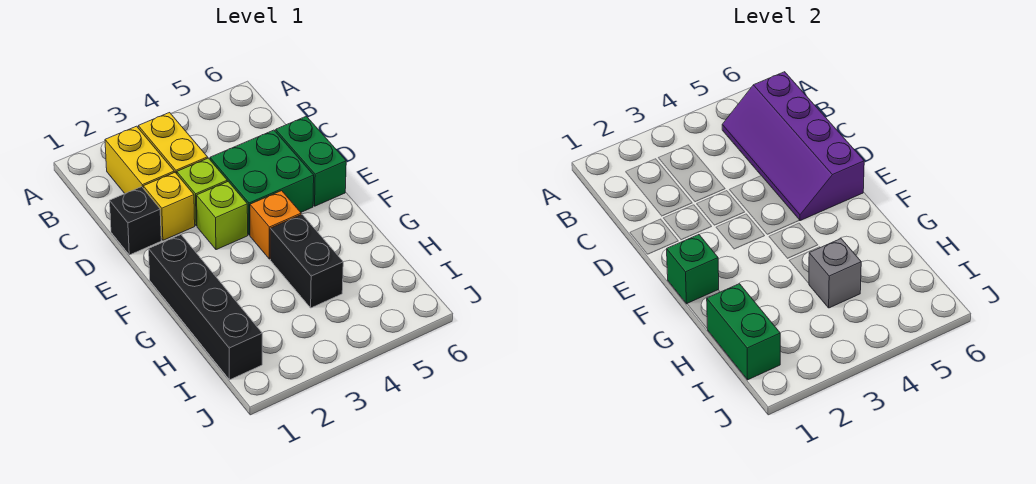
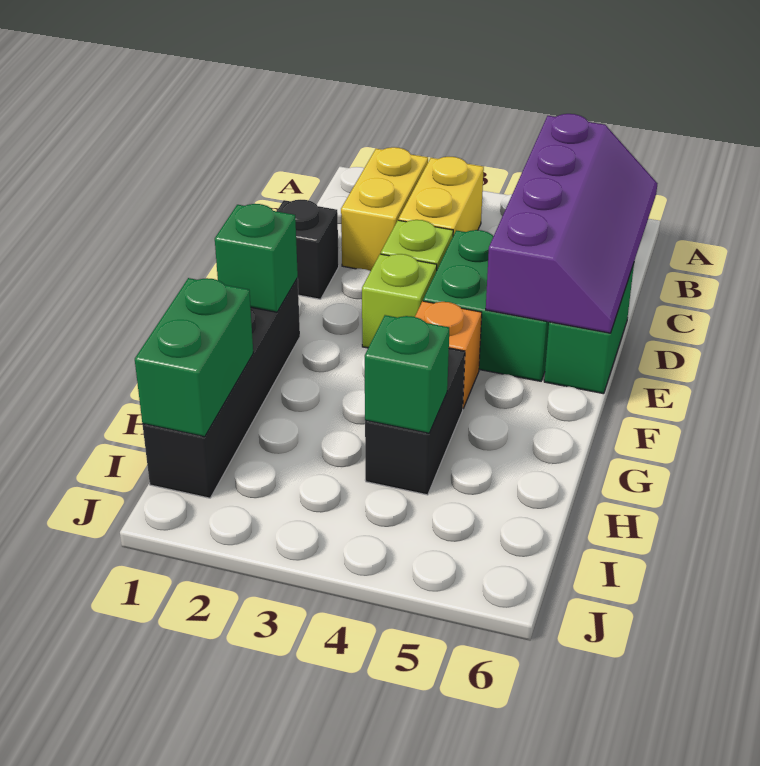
purple slope B5:E6 level 2 top 6 -> purple slope B5:E6 level 2 top 5
yellow brick D2 level 1 -> none
grey brick H4 level 2 -> green brick H4 level 2

